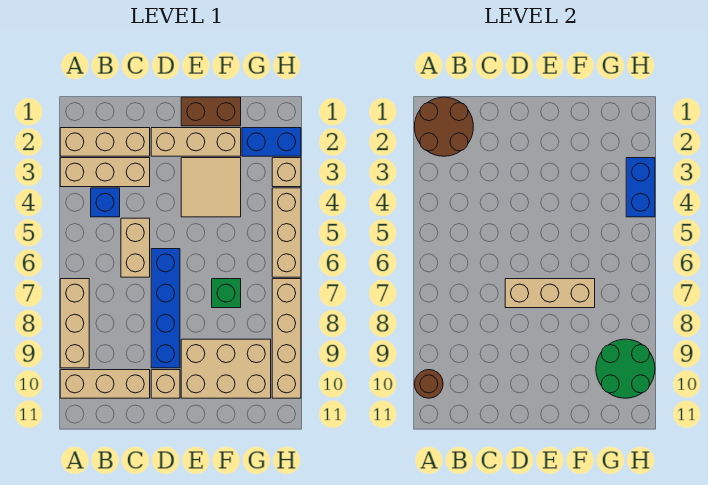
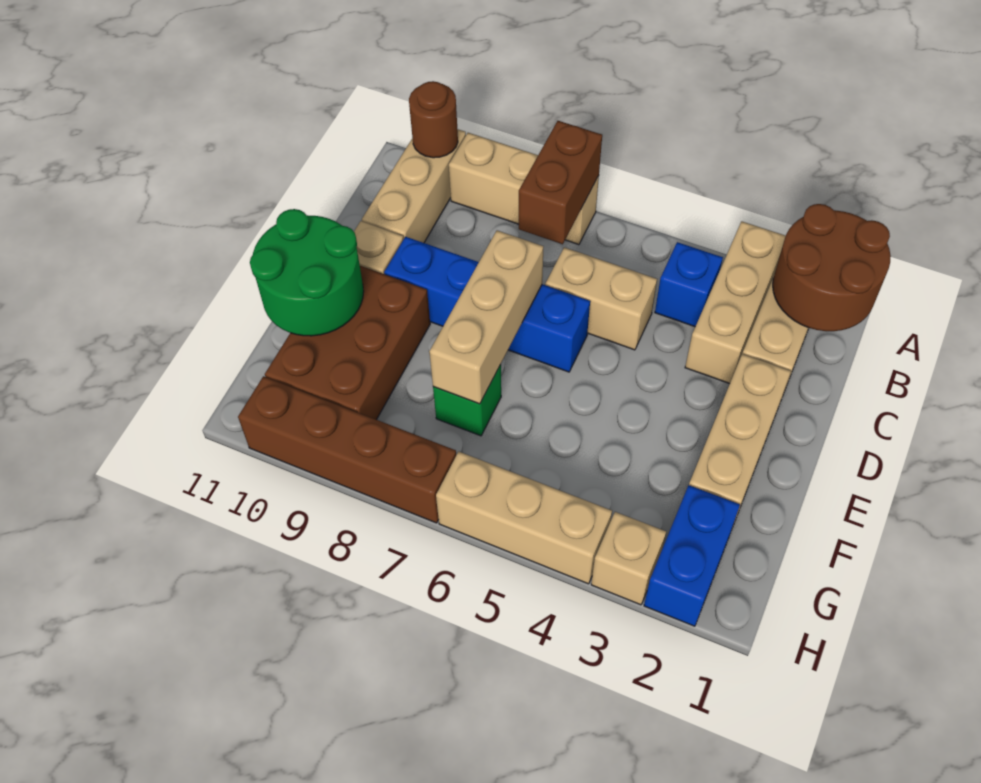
brown brick E1:F1 level 1 -> brown brick A7:B7 level 2
tan tile E3:F4 level 1 -> none
tan brick E9:G10 level 1 -> brown brick E9:G10 level 1
green round brick G9:H10 level 2 -> green round brick E10:F11 level 2
blue brick H3:H4 level 2 -> none
tan brick H7:H10 level 1 -> brown brick H7:H10 level 1

